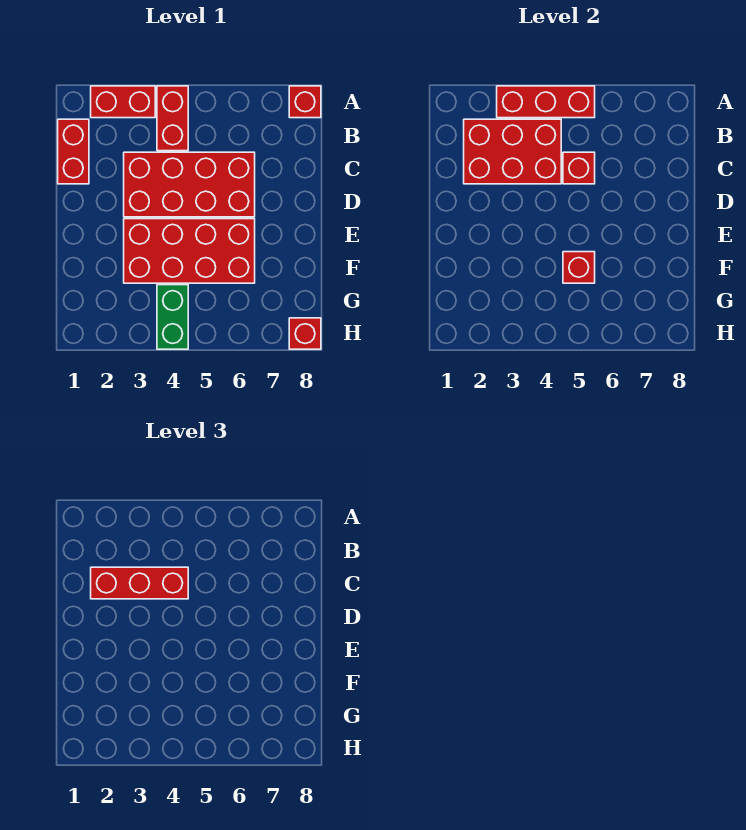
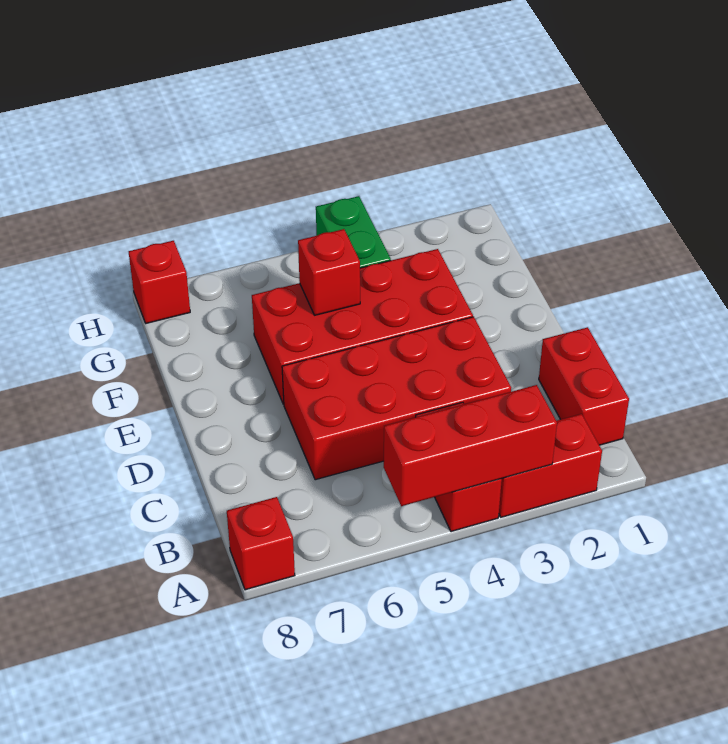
red brick B2:C4 level 2 -> none
red brick C2:C4 level 3 -> none
red brick C5 level 2 -> none

